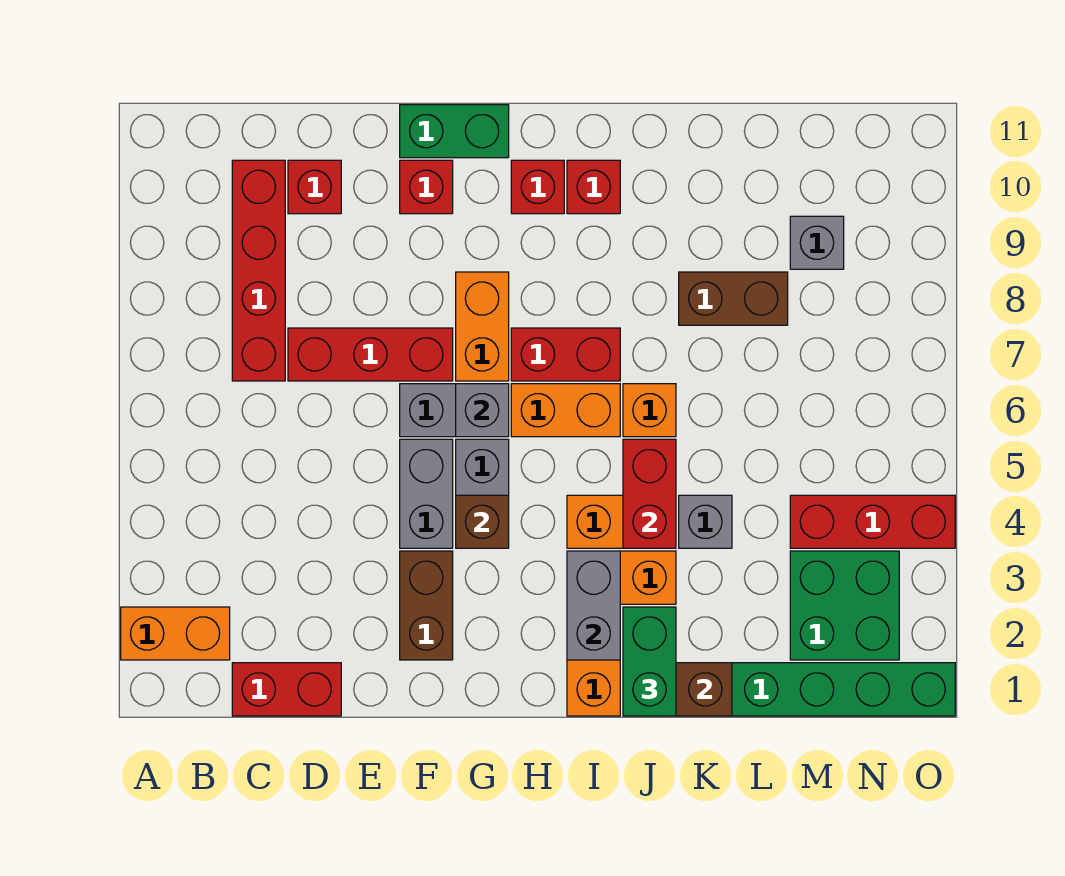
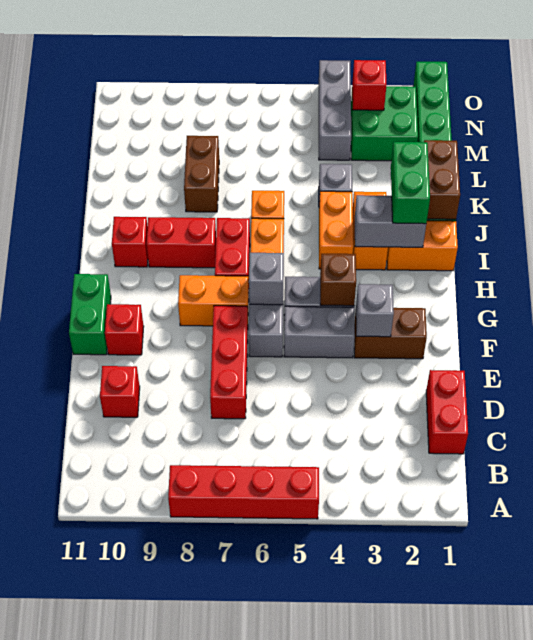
orange brick A2:B2 level 1 -> none
red brick C7:C10 level 1 -> red brick A5:A8 level 1
red brick H10 level 1 -> red brick N3 level 2
green brick J1:J2 level 3 -> green brick I2:J2 level 3
red brick J4:J5 level 2 -> red brick I8:I9 level 1
red brick M4:O4 level 1 -> grey brick M4:O4 level 1
grey brick M9 level 1 -> grey brick F3 level 2

